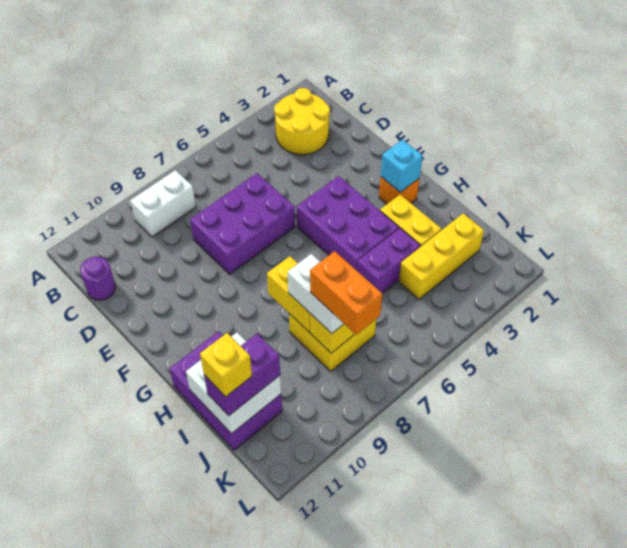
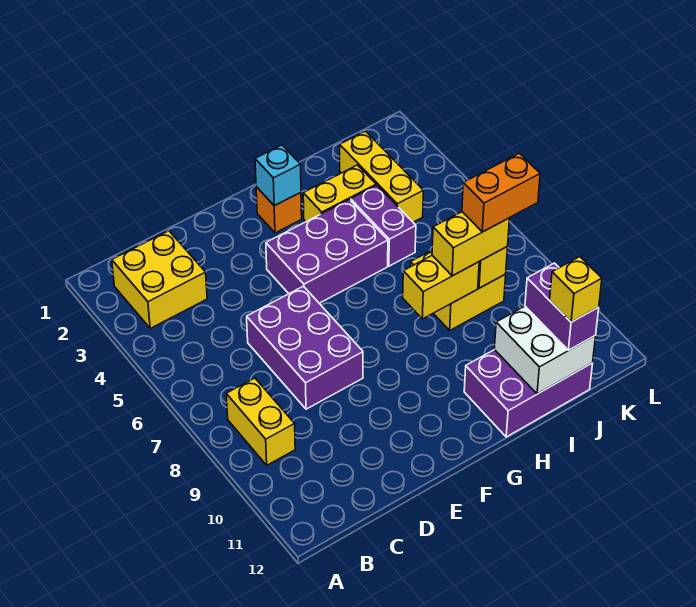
yellow round brick B2:C3 level 1 -> yellow brick B2:C3 level 1
white brick B8:B9 level 1 -> yellow brick B8:B9 level 1
purple round brick C12 level 1 -> none
white brick I8:J8 level 3 -> yellow brick I8:J8 level 3

